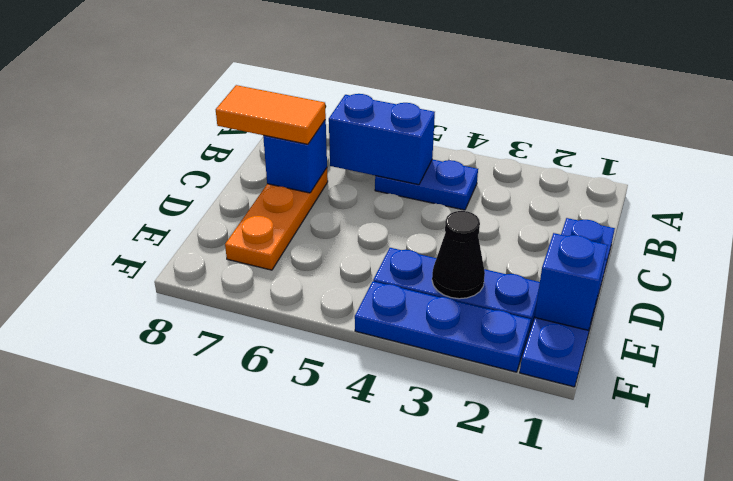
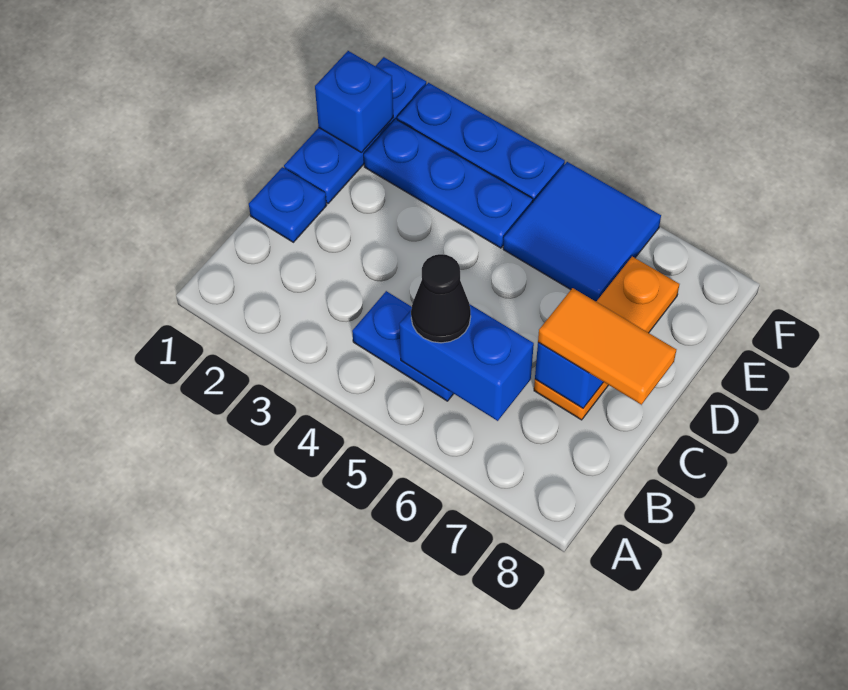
black cone E3 level 2 -> black cone B5 level 3
none -> blue tile E5:F6 level 1

